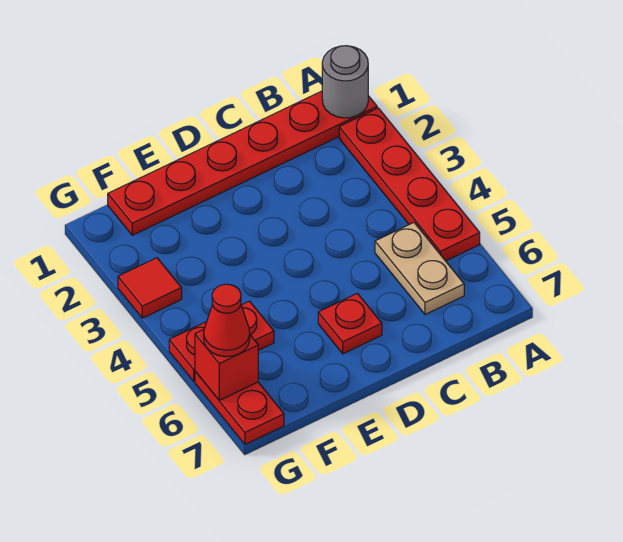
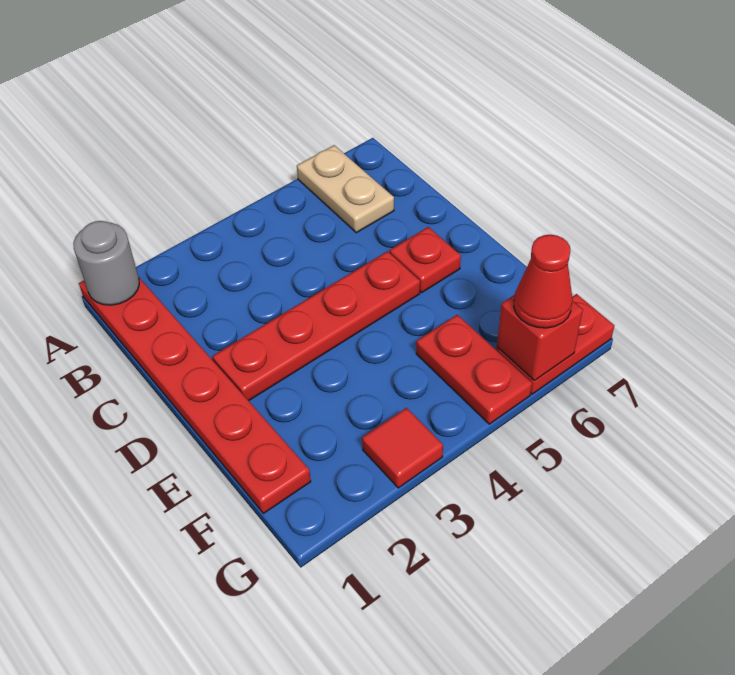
red plate A2:A5 level 1 -> red plate D2:D5 level 1
tan plate B5:B6 level 1 -> tan plate A6:B6 level 1

